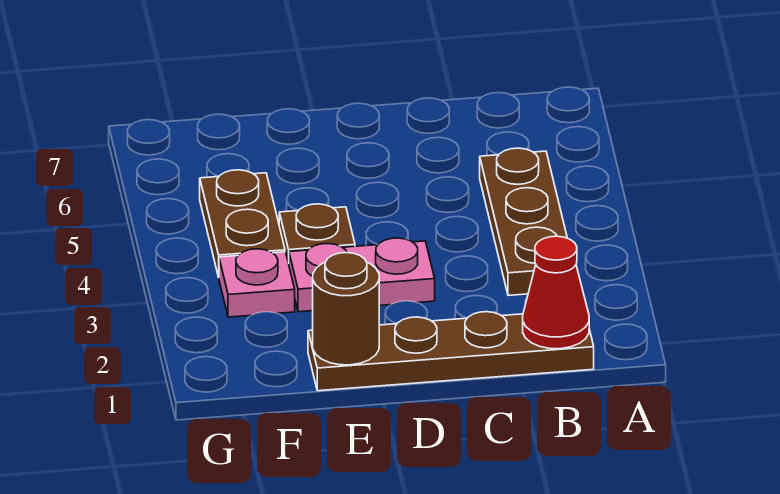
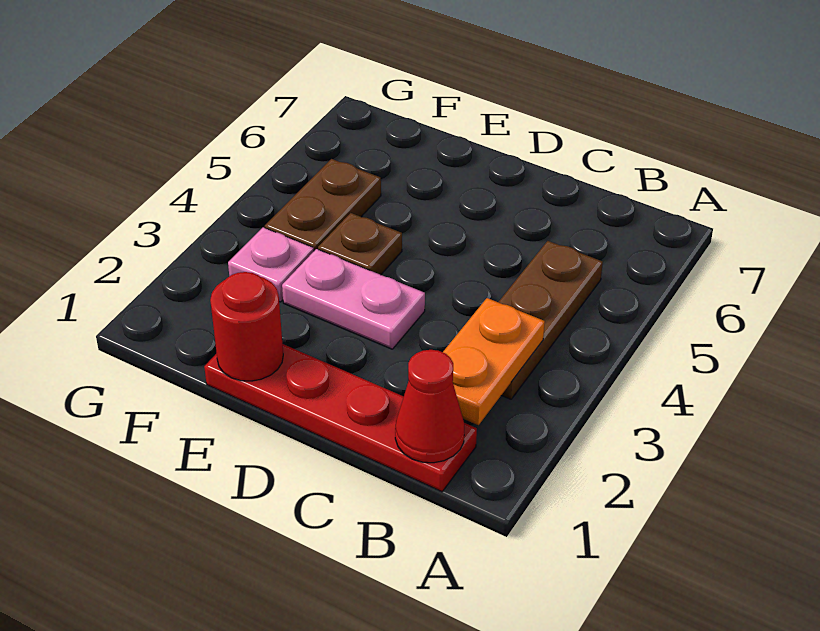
brown plate B1:E1 level 1 -> red plate B1:E1 level 1
none -> orange plate B2:B3 level 2
brown round brick E1 level 2 -> red round brick E1 level 2

